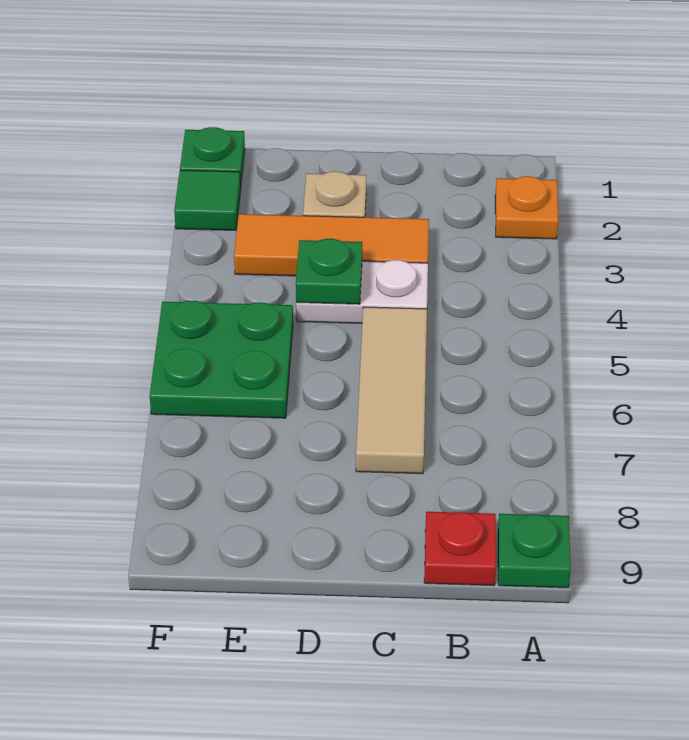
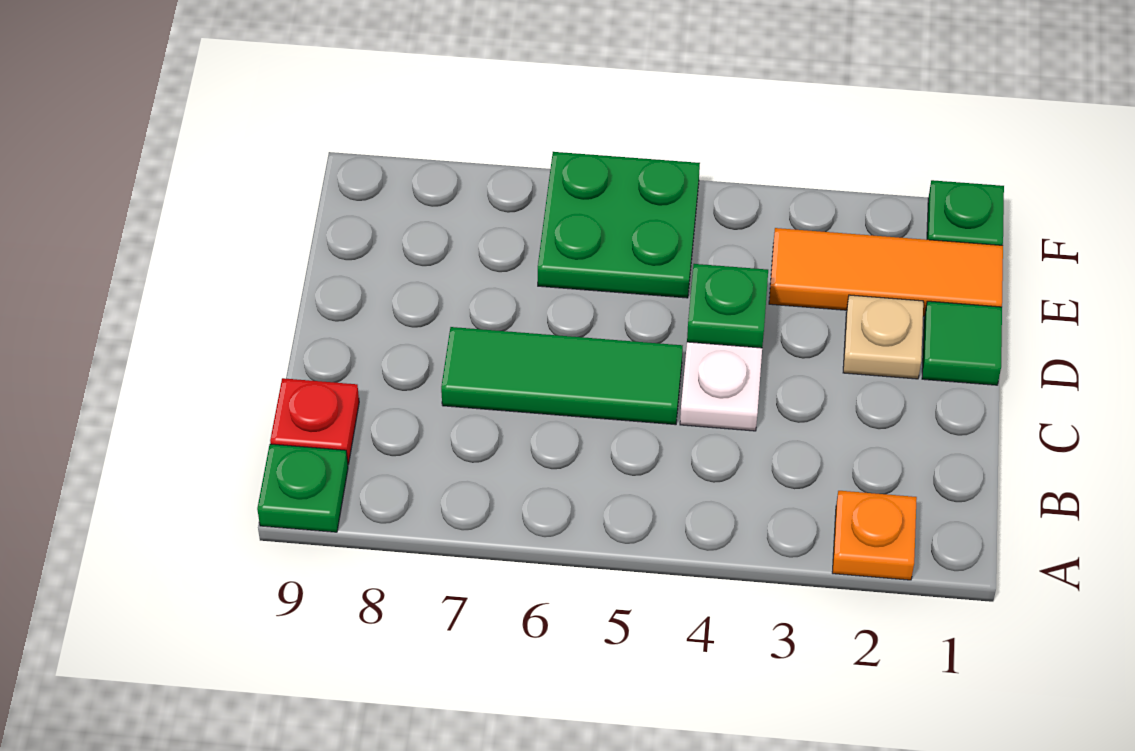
orange tile C3:E3 level 1 -> orange tile E1:E3 level 1
tan tile C5:C7 level 1 -> green tile C5:C7 level 1
green tile F2 level 1 -> green tile D1 level 1

